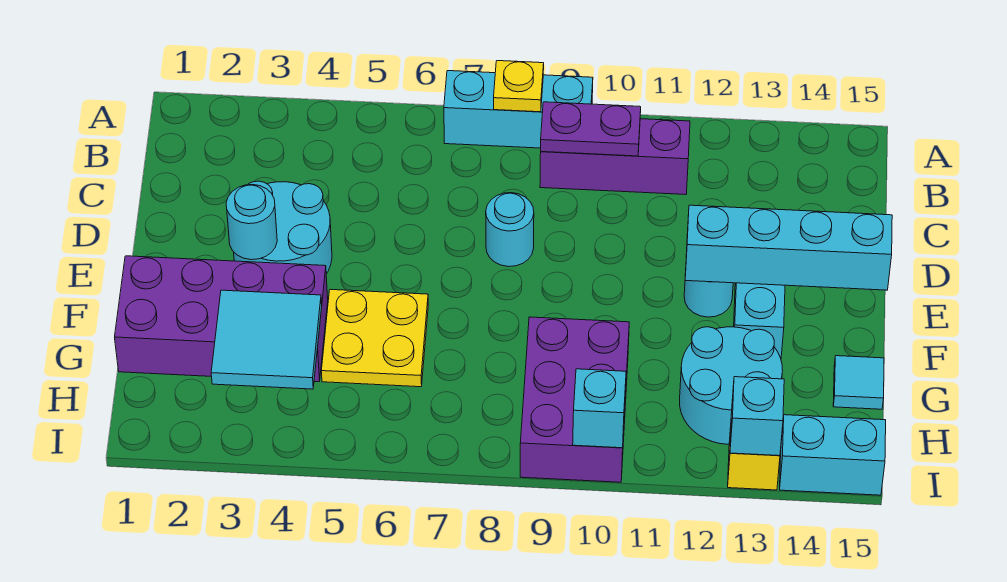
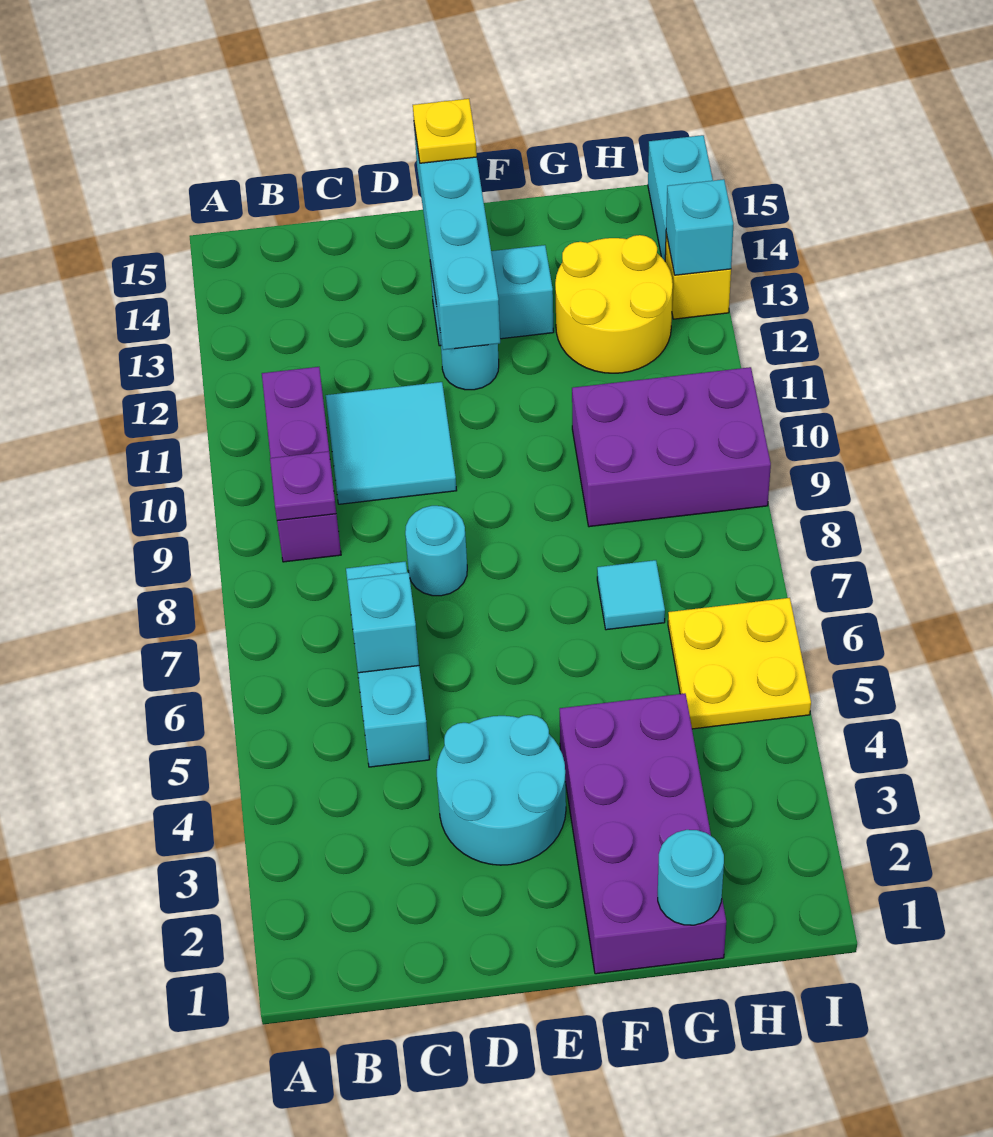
cyan brick A7:A9 level 1 -> cyan brick C5:C7 level 1
yellow plate A8 level 2 -> yellow plate E15 level 3
purple plate B9:B10 level 2 -> purple plate B9 level 2
cyan round brick E3 level 2 -> cyan round brick G1 level 2
yellow plate F5:G6 level 1 -> yellow plate H5:I6 level 1
cyan tile G3:H4 level 2 -> cyan tile C10:D11 level 1
cyan round brick G12:H13 level 1 -> yellow round brick G12:H13 level 1
cyan tile G15 level 1 -> cyan tile G7 level 1
cyan brick I10 level 2 -> cyan brick C6 level 2

